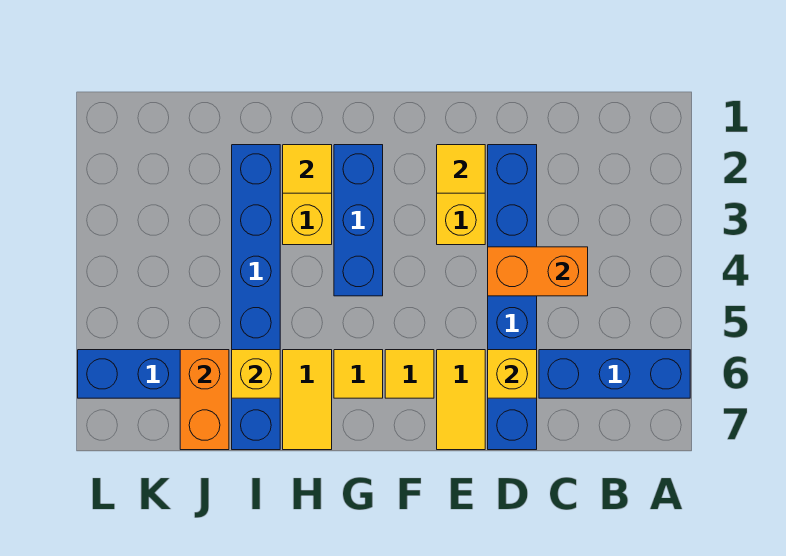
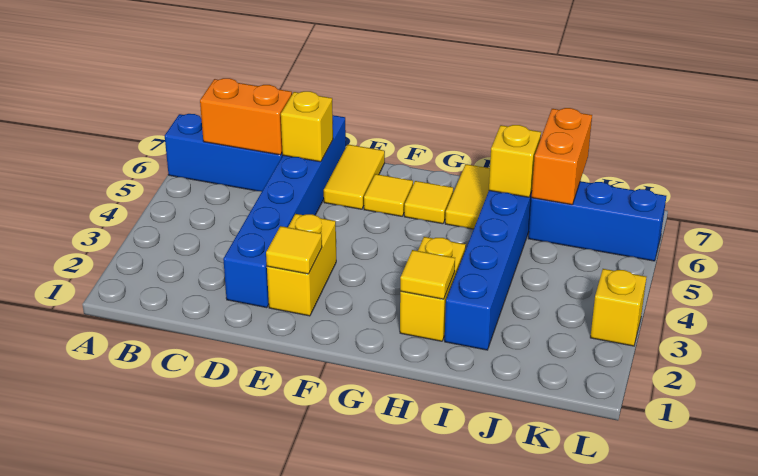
orange brick C4:D4 level 2 -> orange brick B6:C6 level 2
blue brick G2:G4 level 1 -> none
none -> yellow brick L3 level 1

